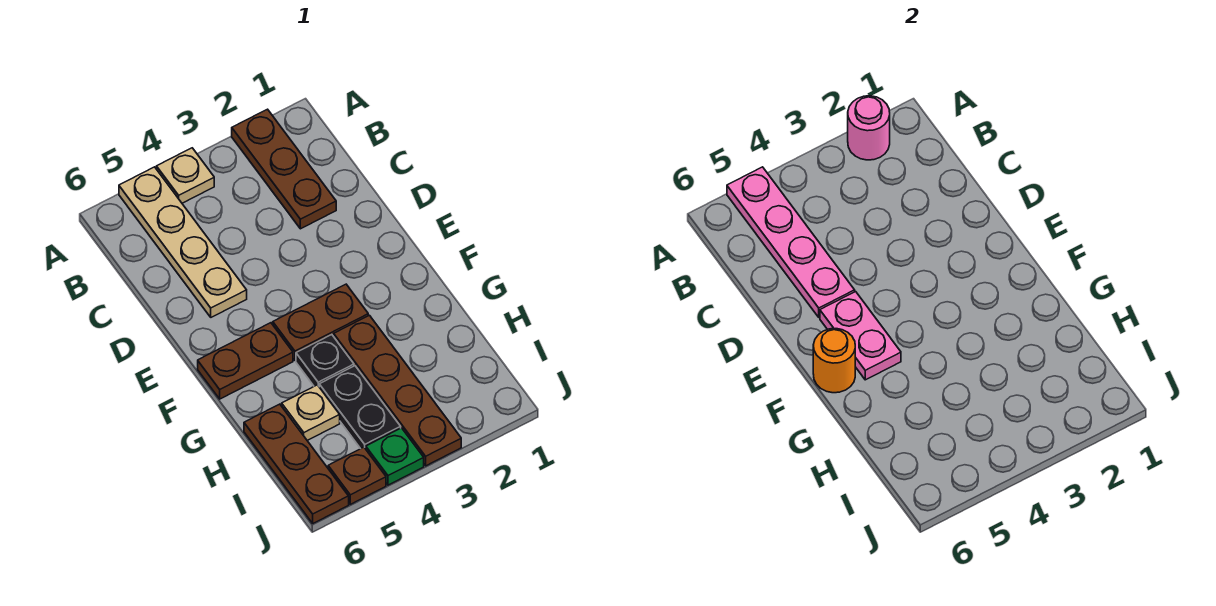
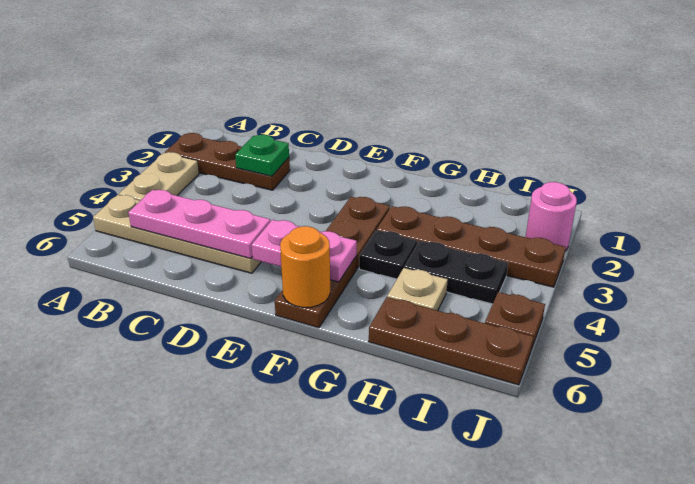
pink round brick A2 level 2 -> pink round brick J2 level 1
tan plate A4 level 1 -> tan plate A3:A4 level 1
pink plate A5:D5 level 2 -> pink plate B5:D5 level 2
green plate J4 level 1 -> green plate C2 level 2

